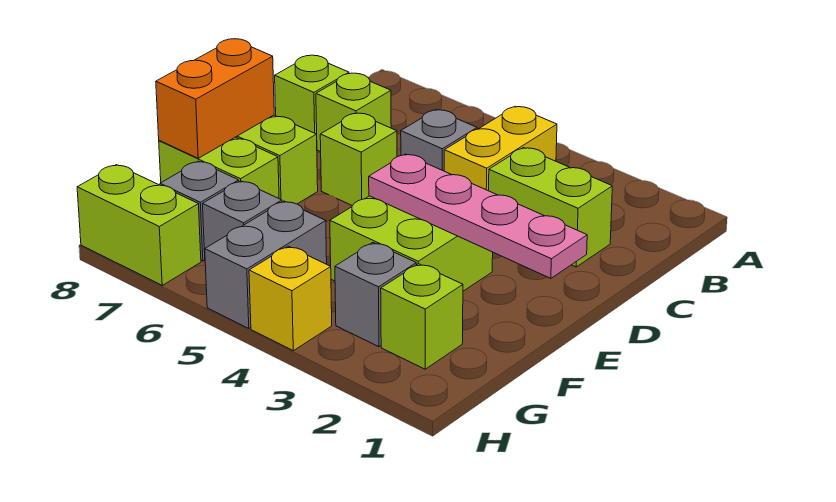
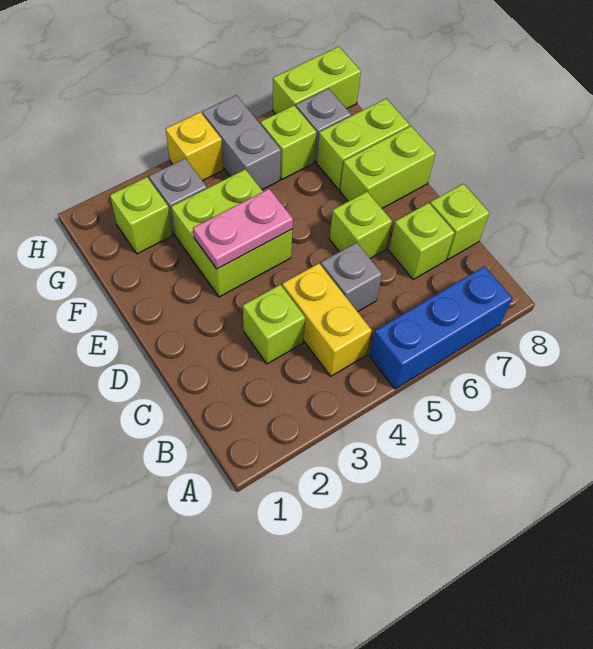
none -> blue brick A5:A7 level 1
lime brick C2:C3 level 1 -> lime brick C3 level 1
pink plate E1:E4 level 2 -> pink plate E3:E4 level 2
orange brick E8:F8 level 2 -> none
grey brick G6 level 1 -> lime brick G6 level 1

